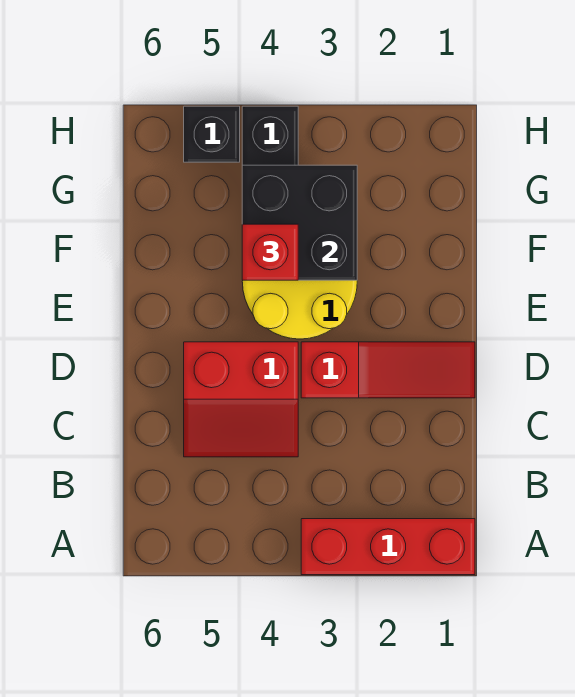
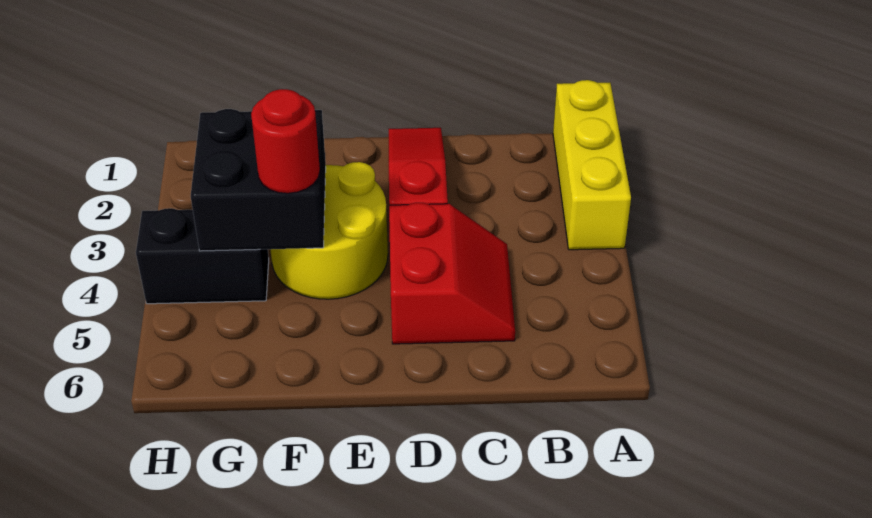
red brick A1:A3 level 1 -> yellow brick A1:A3 level 1
red brick F4 level 3 -> red round brick F4 level 3
black brick H5 level 1 -> none

